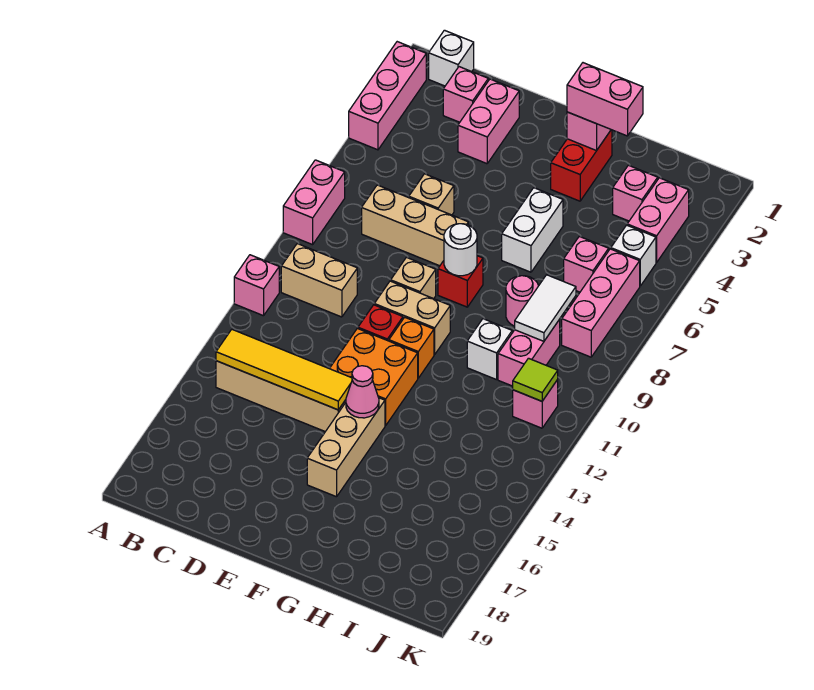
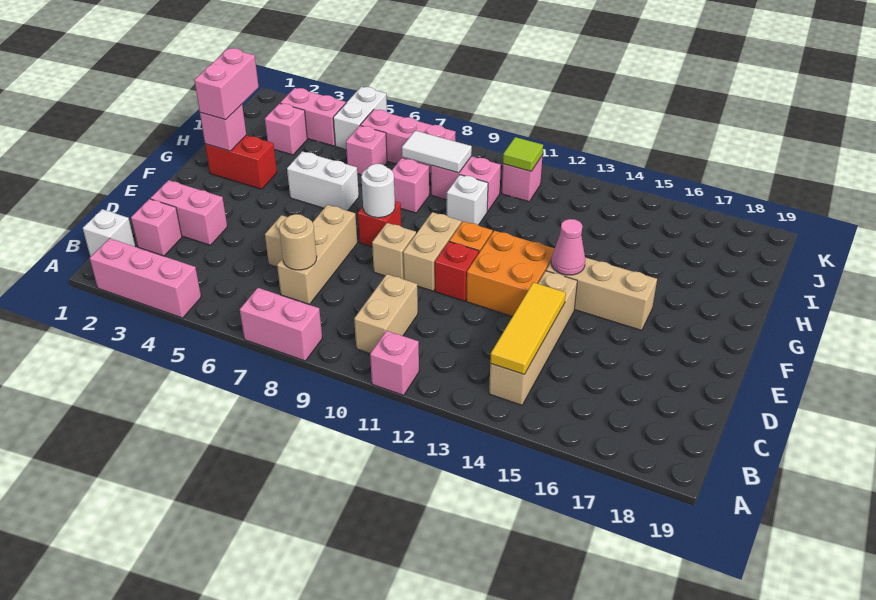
yellow tile B14:E14 level 2 -> yellow tile B14:D14 level 2
none -> tan round brick C7 level 2
pink round brick H8 level 1 -> pink brick H8 level 1
white brick J5 level 1 -> white brick J5:K5 level 1

